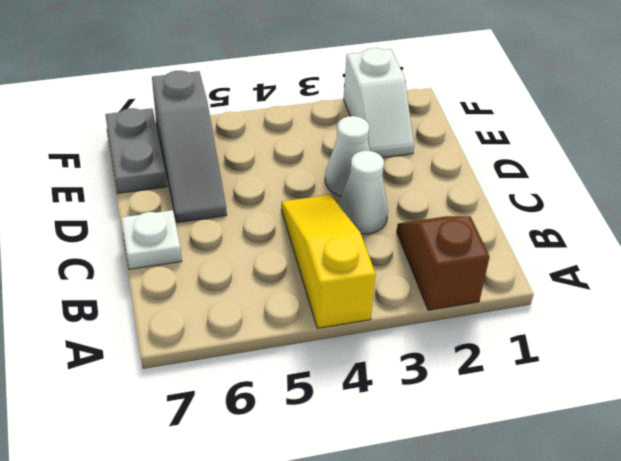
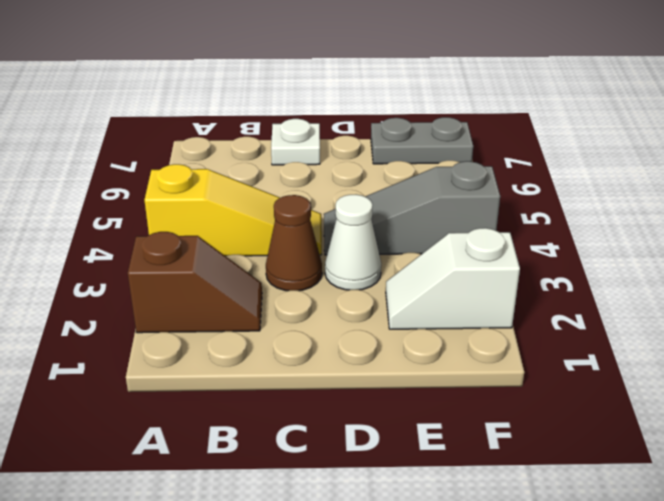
white cone C3 level 1 -> brown cone C3 level 1
grey slope D6:F6 level 1 top F -> grey slope D4:F4 level 1 top F

